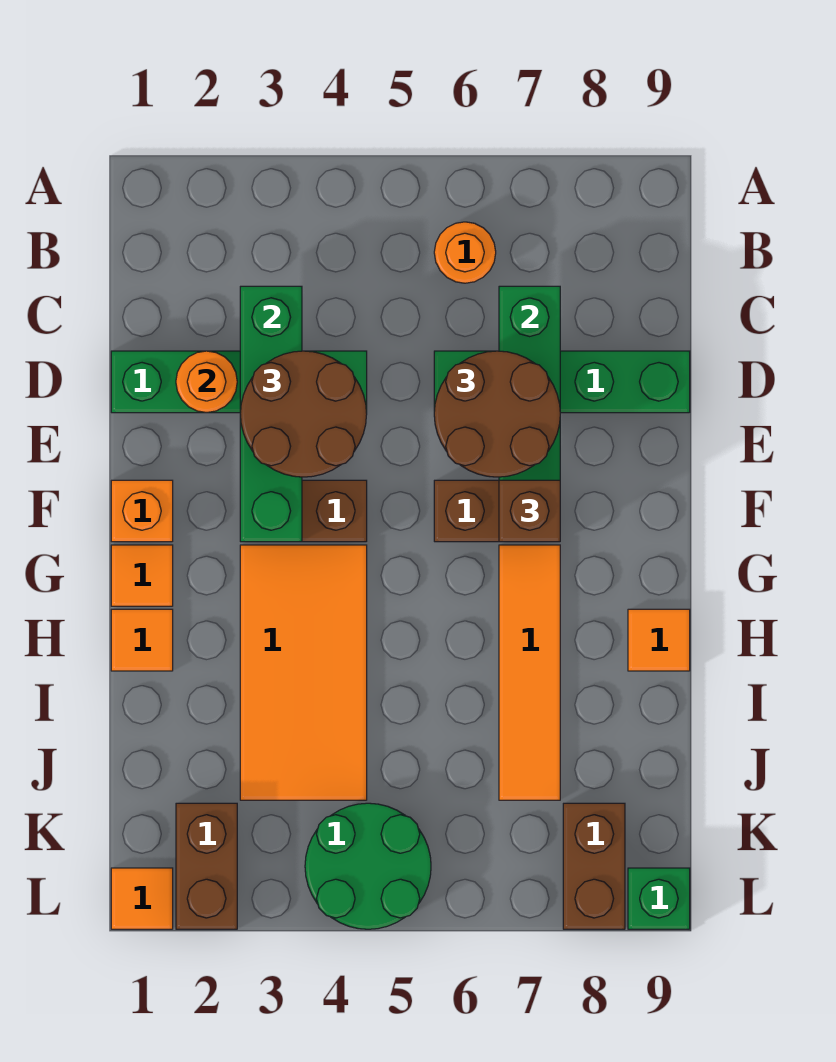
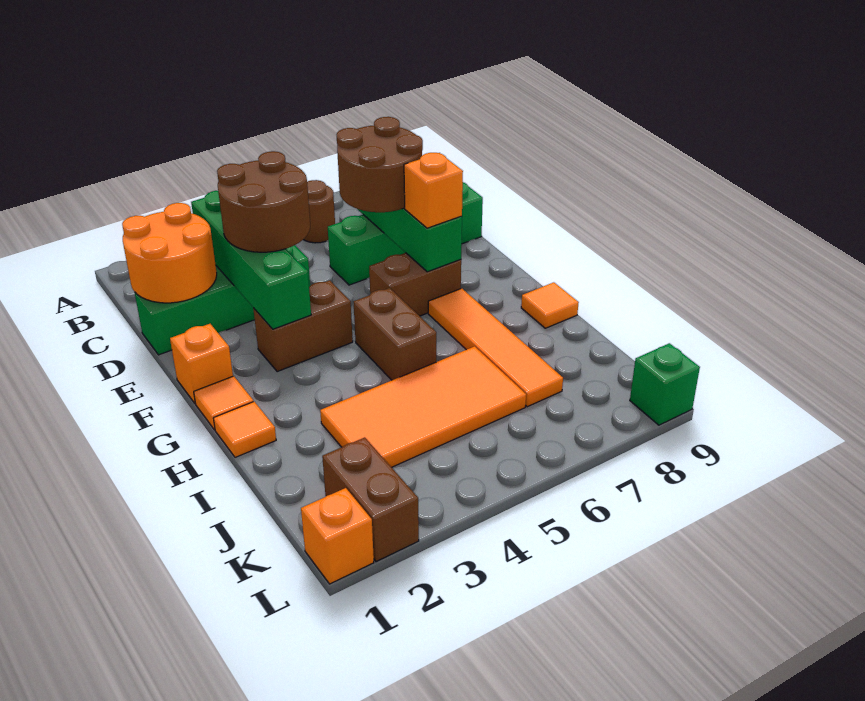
orange round brick B6 level 1 -> brown round brick B6 level 1
orange round brick D2 level 2 -> orange round brick C1:D2 level 2
brown brick F7 level 3 -> orange brick F7 level 3
orange tile G3:J4 level 1 -> orange tile I3:J6 level 1
green round brick K4:L5 level 1 -> none
brown brick K8:L8 level 1 -> brown brick G5:H5 level 1
orange tile L1 level 1 -> orange brick L1 level 1

